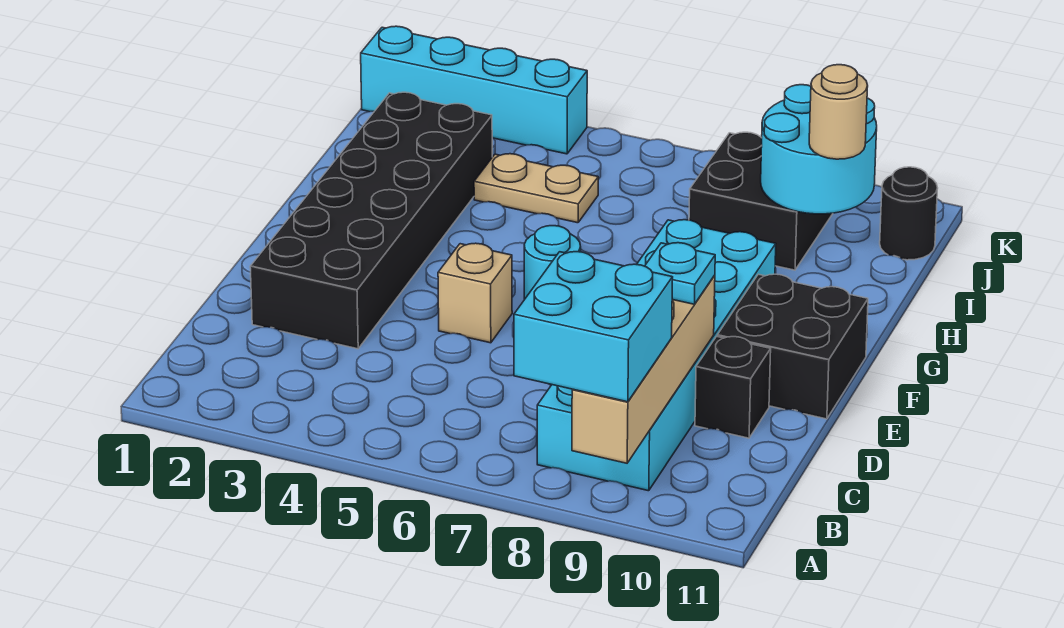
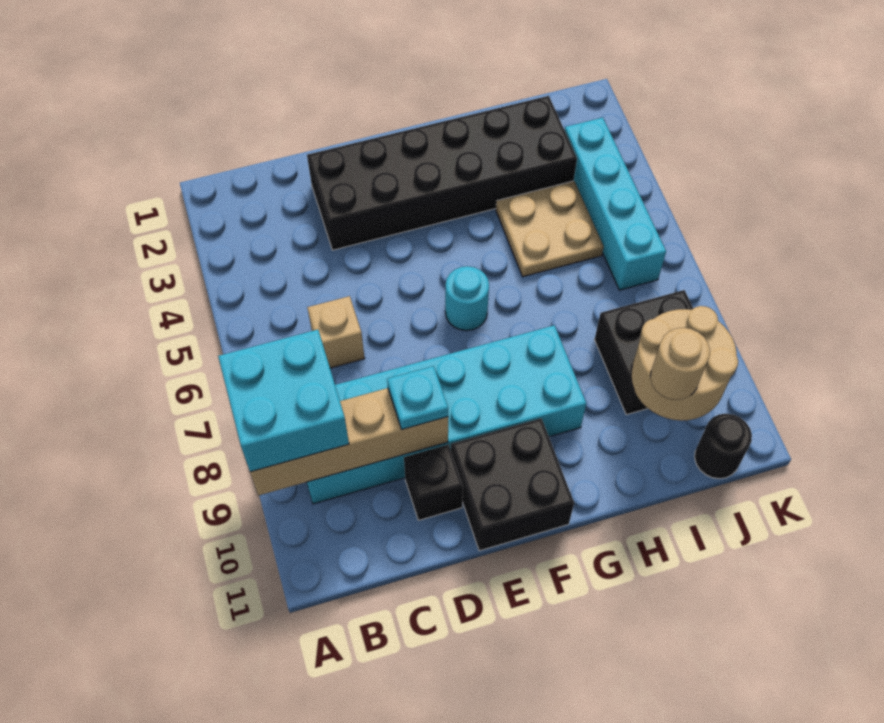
tan brick E5 level 1 -> tan brick C6 level 1
tan plate I4:I5 level 1 -> tan plate H4:I5 level 1
cyan round brick I9:J10 level 2 -> tan round brick I9:J10 level 2
cyan brick K1:K4 level 1 -> cyan brick J3:J6 level 1

